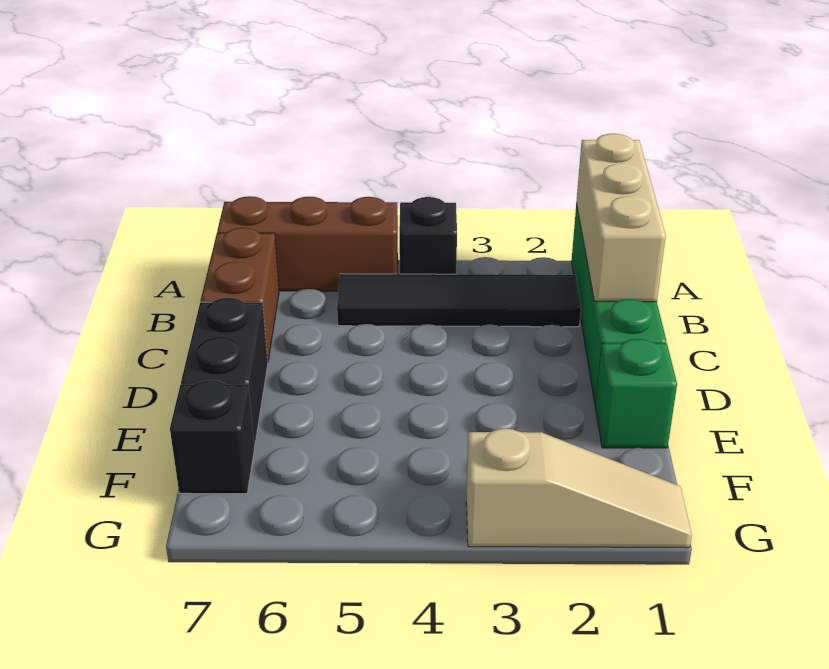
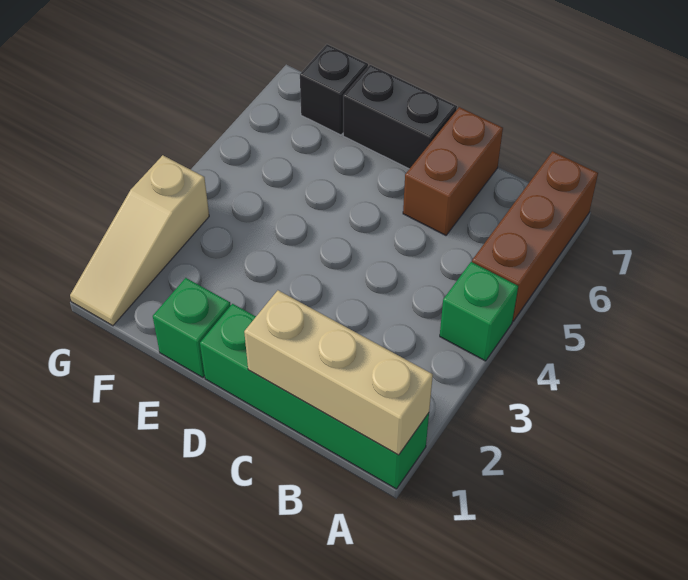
black brick A4 level 1 -> green brick A4 level 1
black tile B2:B5 level 1 -> none
brown brick B7:C7 level 1 -> brown brick C6:C7 level 1

